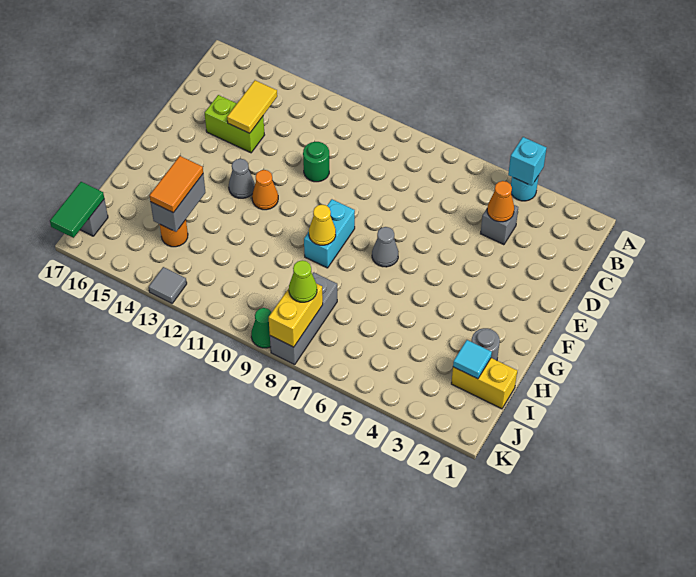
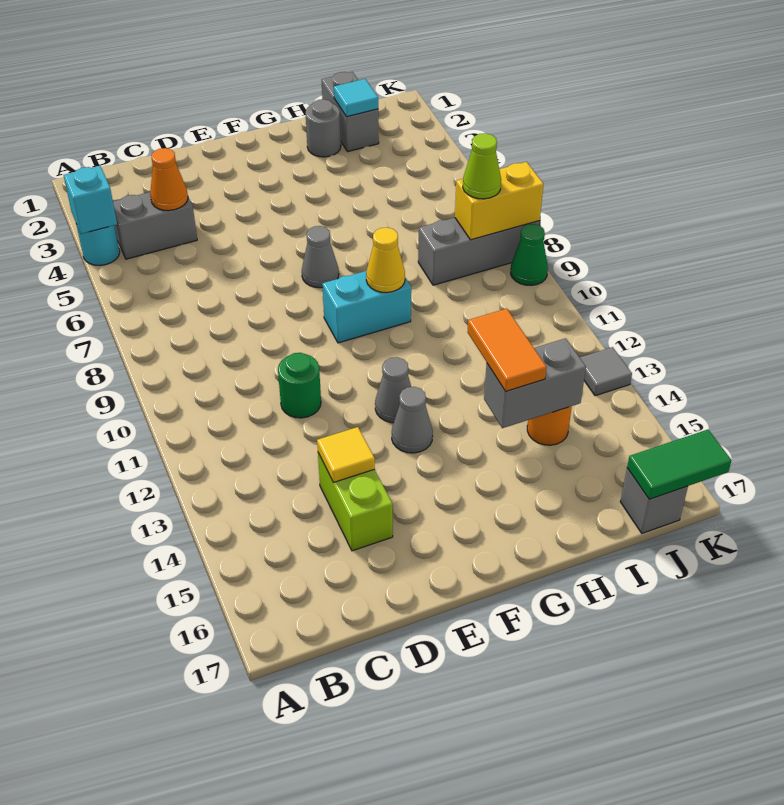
grey brick C4 level 1 -> grey brick B4:C4 level 1
yellow tile C14:D14 level 2 -> yellow tile D14 level 2
orange cone F12 level 1 -> grey cone F12 level 1
orange tile H14:I14 level 3 -> orange tile H13:H14 level 3
yellow brick I1:I2 level 1 -> grey brick I1:I2 level 1

